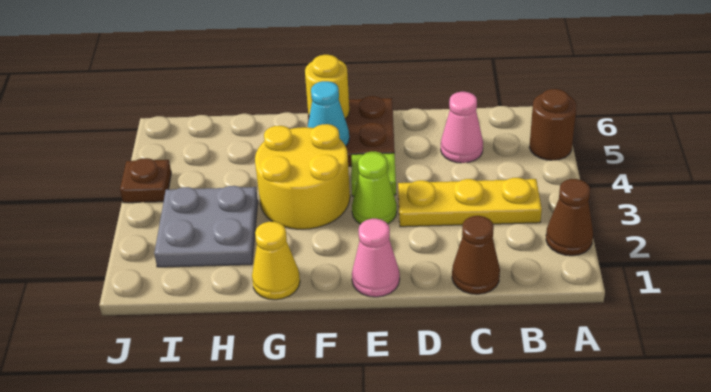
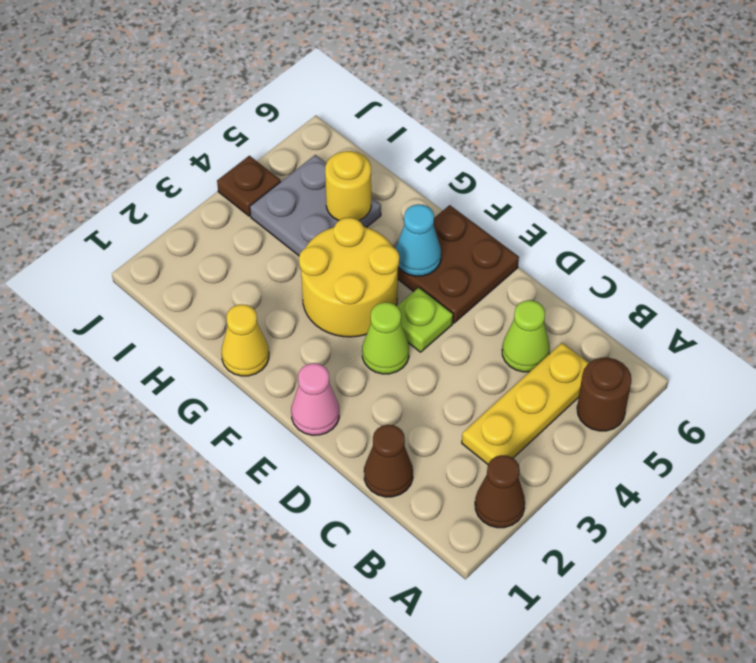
yellow plate B3:D3 level 1 -> yellow plate B3:B5 level 1
pink cone C5 level 1 -> lime cone C5 level 1
yellow round brick F6 level 2 -> yellow round brick H5 level 2
grey plate H2:I3 level 1 -> grey plate H4:I5 level 1

